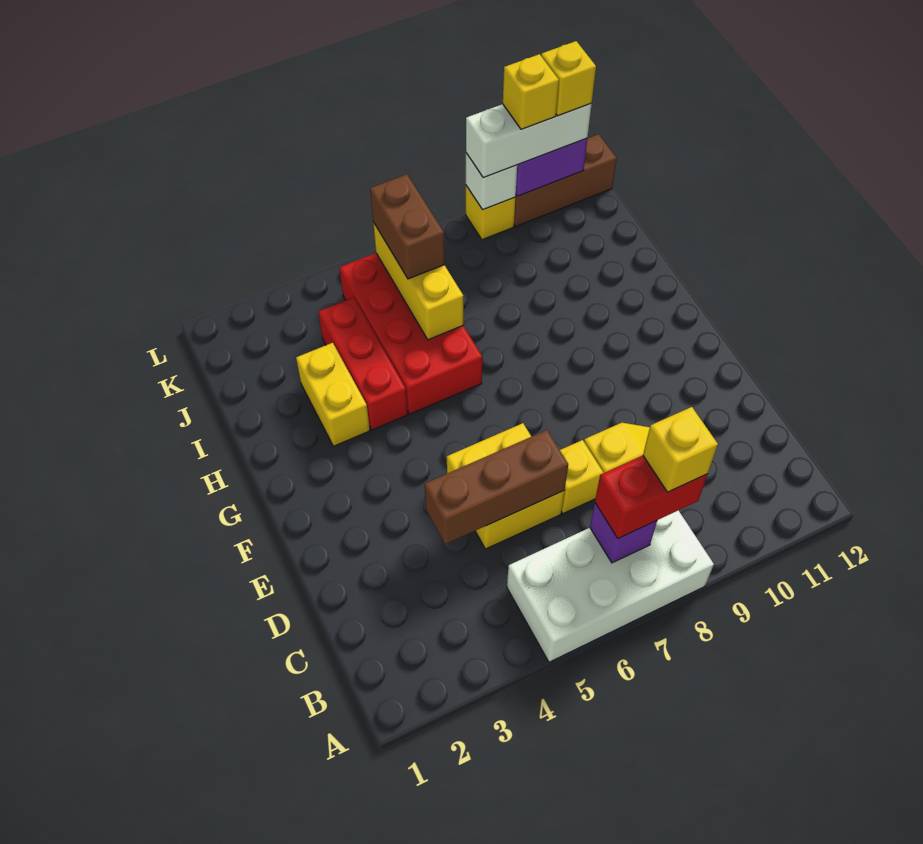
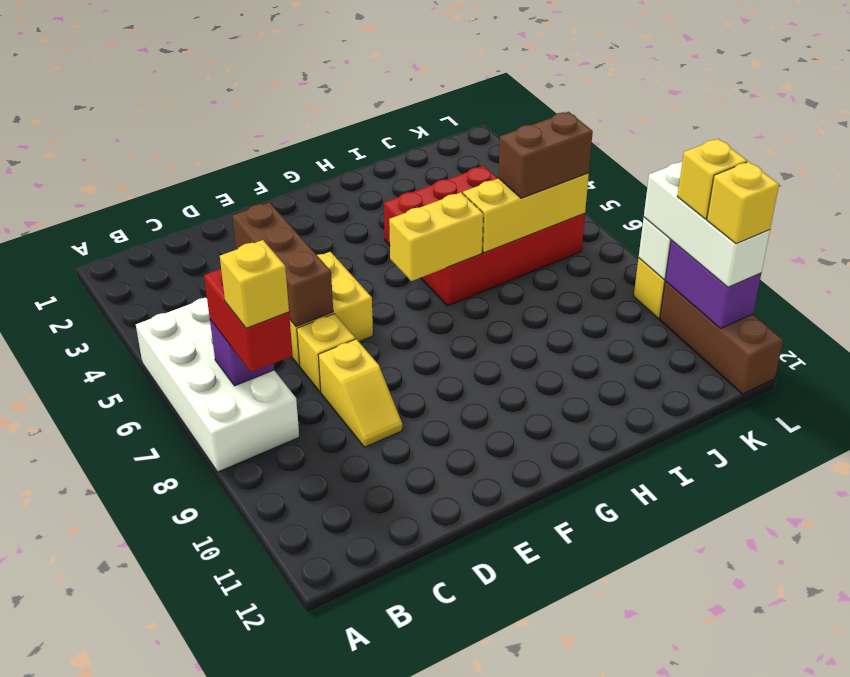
yellow brick H3:I3 level 1 -> yellow brick G6:H6 level 2

